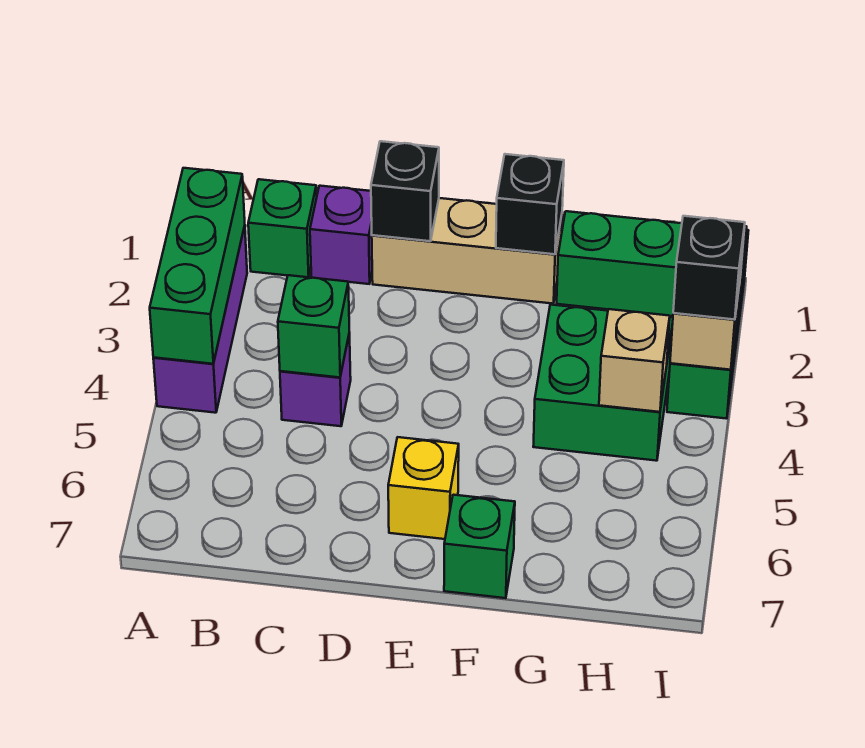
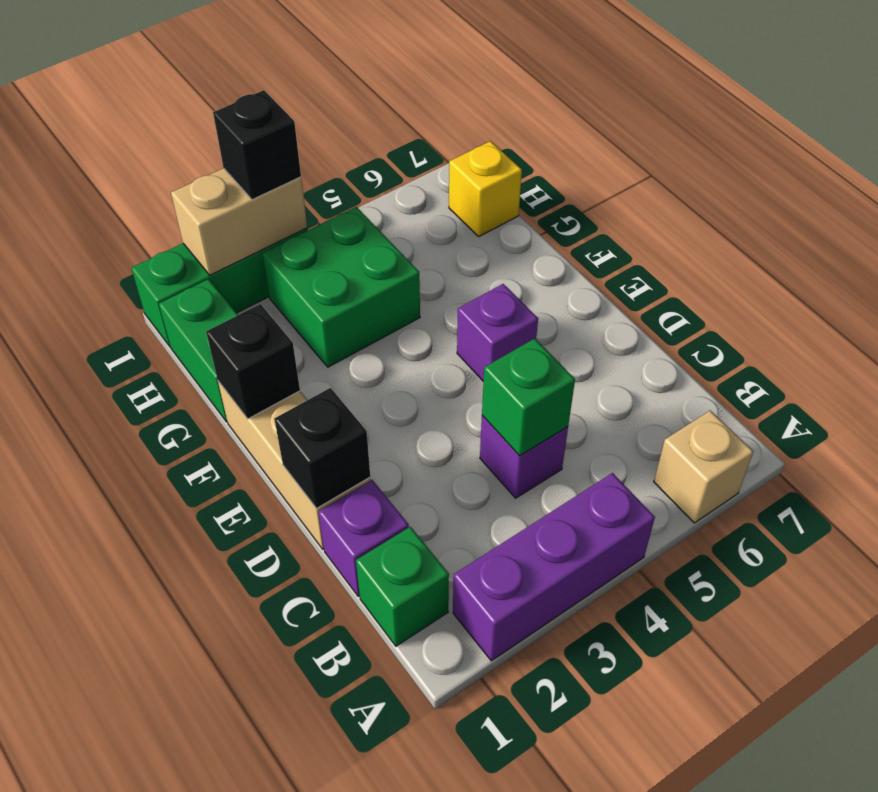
green brick A2:A4 level 2 -> none
none -> purple brick E5 level 1
yellow brick E6 level 1 -> yellow brick H7 level 1
green brick F7 level 1 -> none
tan brick H4 level 2 -> tan brick A6 level 1

